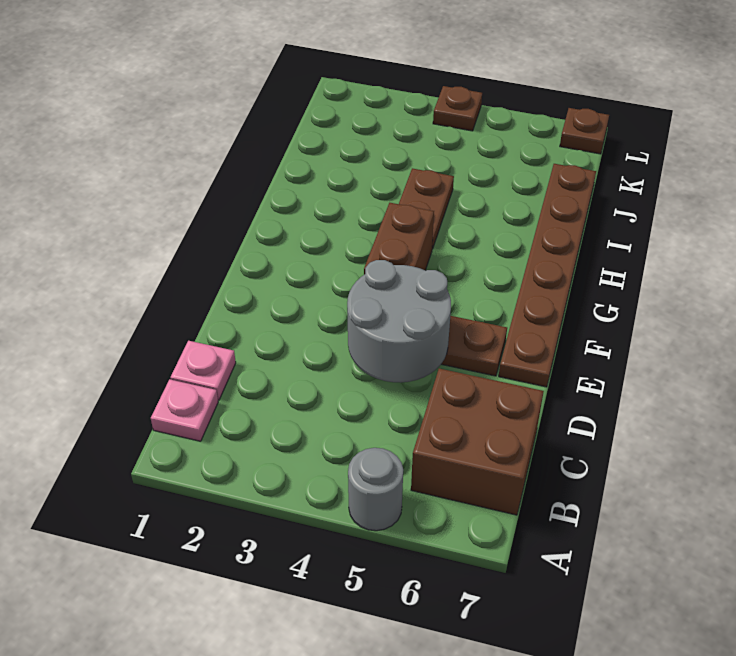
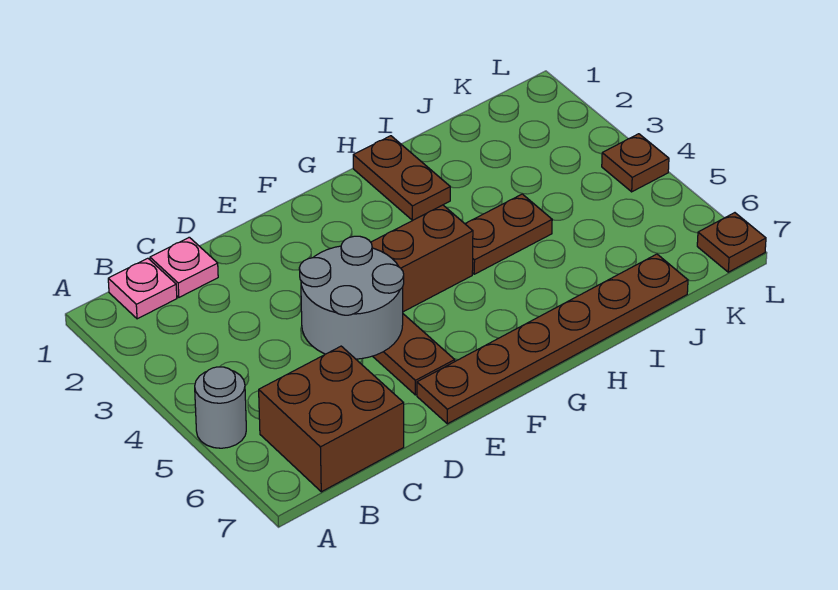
none -> brown plate H1:H2 level 1

